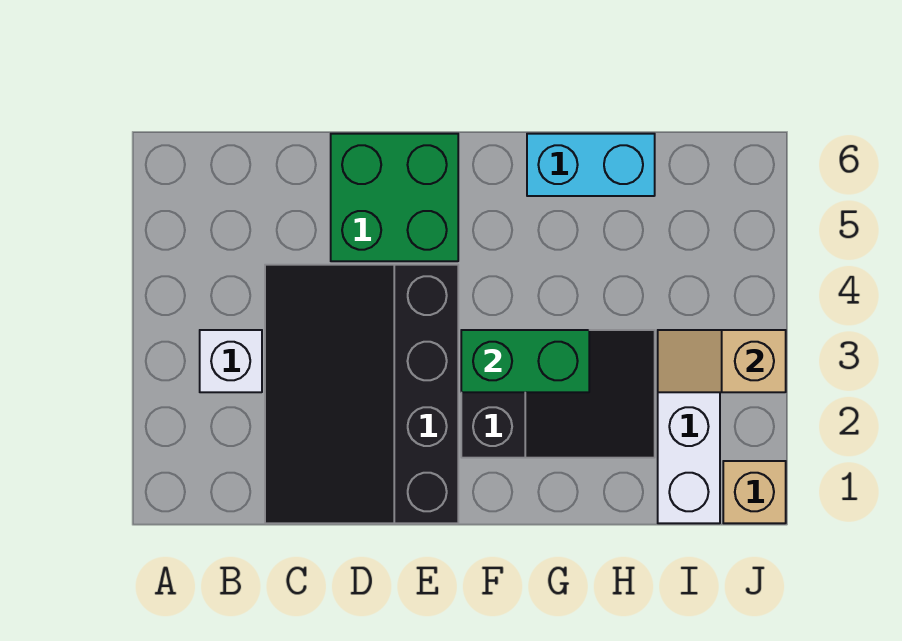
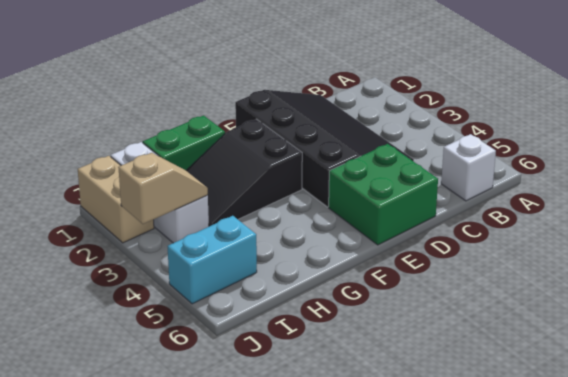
white brick B3 level 1 -> white brick B6 level 1
green brick F3:G3 level 2 -> green brick G1:H1 level 1
cyan brick G6:H6 level 1 -> cyan brick I5:J5 level 1
tan brick J1 level 1 -> tan brick J1:J2 level 1

